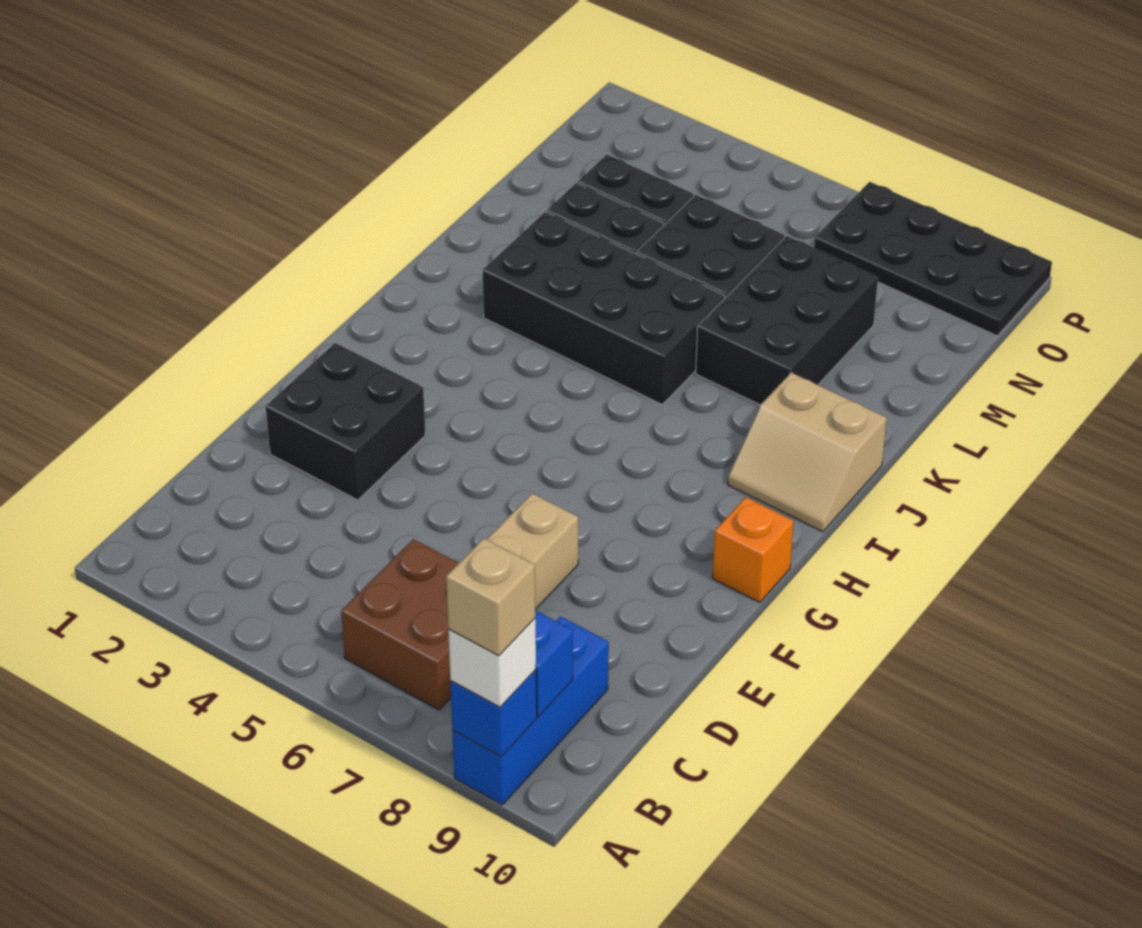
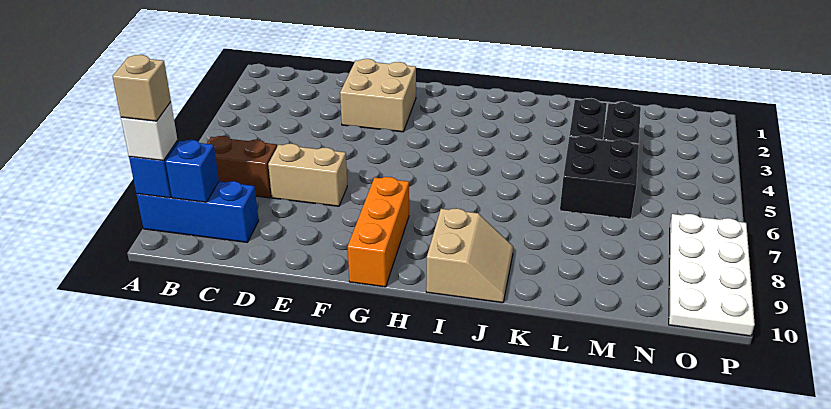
brown brick B6:C7 level 1 -> brown brick B7:C7 level 1
black brick E2:F3 level 1 -> tan brick E2:F3 level 1
orange brick G10 level 1 -> orange brick G8:G10 level 1
tan slope I9:J10 level 1 top J -> tan slope I9:J10 level 1 top I
black brick J3:K6 level 1 -> none
black brick K7:M8 level 1 -> none
black plate O7:P10 level 1 -> white plate O7:P10 level 1

